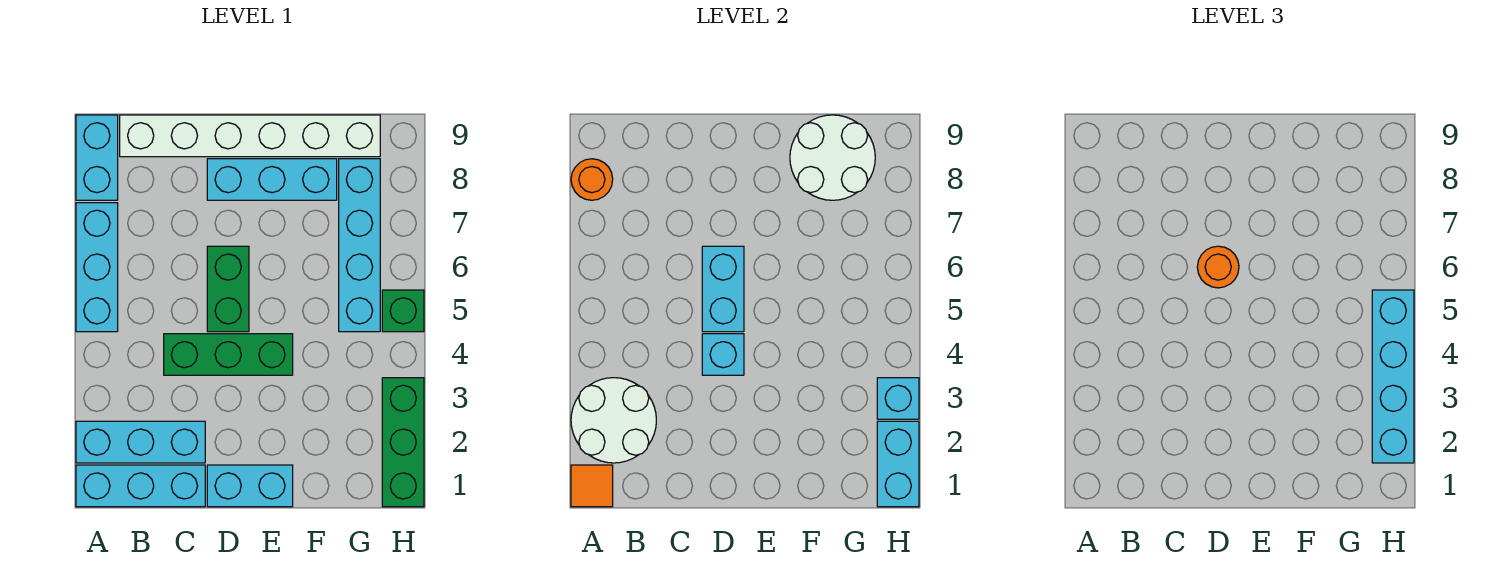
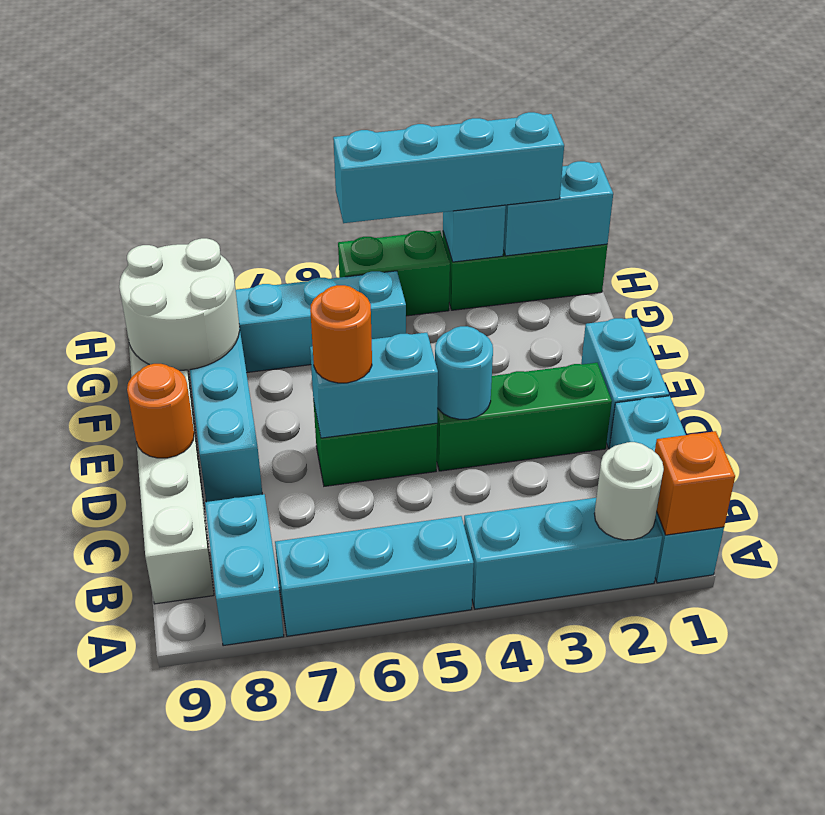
orange tile A1 level 2 -> orange brick A1 level 2
cyan brick A2:C2 level 1 -> cyan brick A2:A4 level 1
white round brick A2:B3 level 2 -> white round brick A2 level 2
cyan brick A8:A9 level 1 -> cyan brick A8:B8 level 1
orange round brick A8 level 2 -> orange round brick D9 level 2
green brick C4:E4 level 1 -> green brick D2:D4 level 1
cyan brick D4 level 2 -> cyan round brick D4 level 2
green brick H5 level 1 -> green brick H4:H5 level 1

